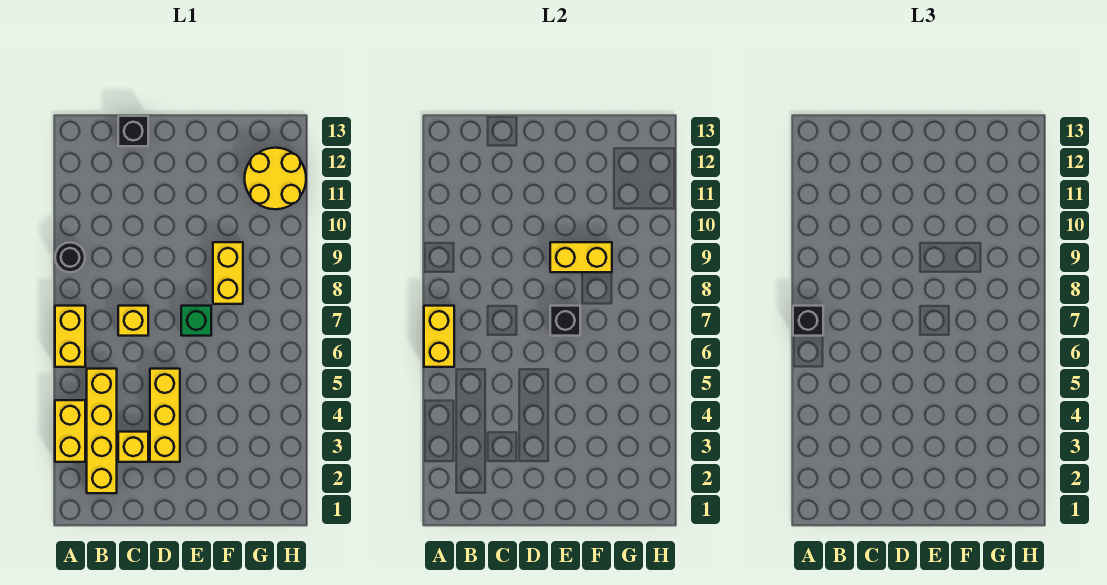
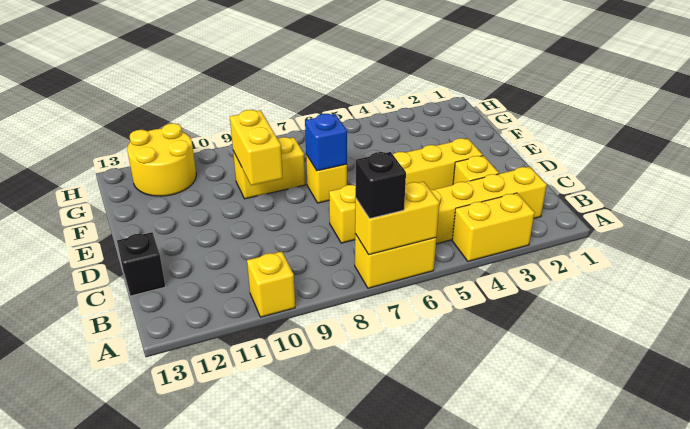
black round brick A9 level 1 -> none
none -> yellow brick A10 level 1
green brick E7 level 1 -> yellow brick E7 level 1
black brick E7 level 2 -> blue brick E7 level 2

